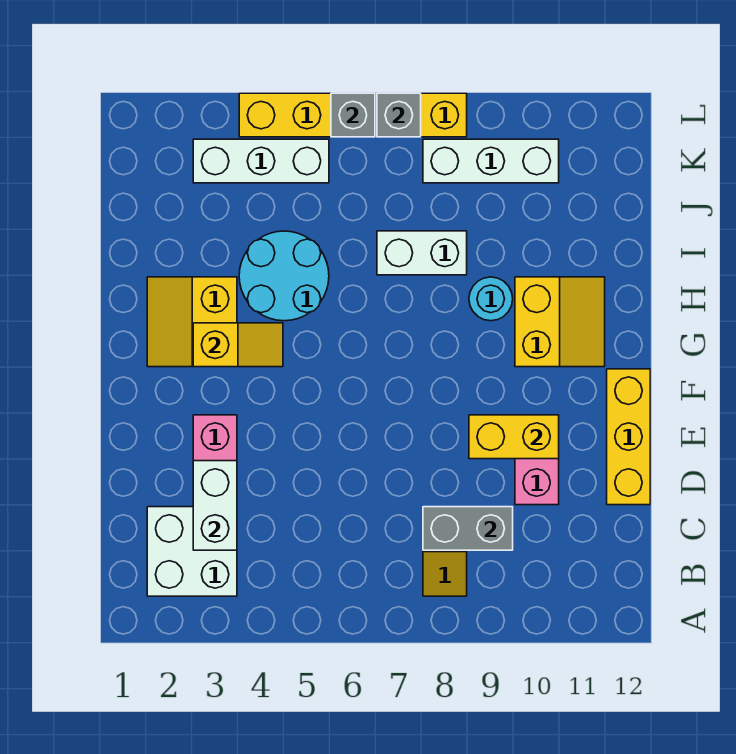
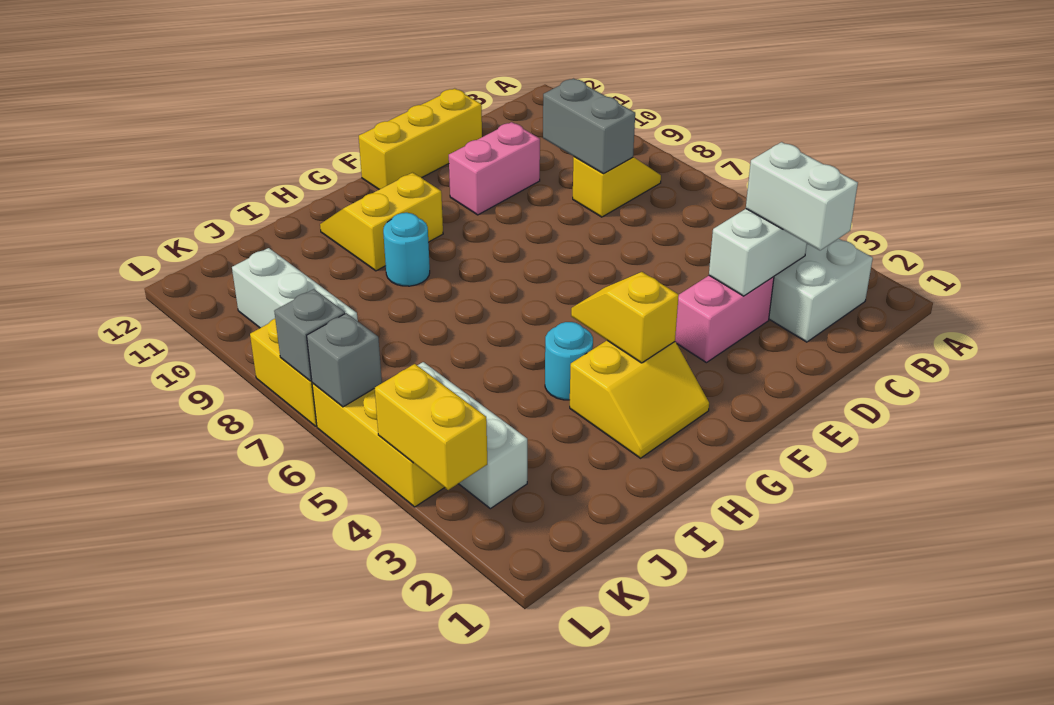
yellow brick E9:E10 level 2 -> yellow brick L3:L4 level 2
cyan round brick H4:I5 level 1 -> cyan round brick H4 level 1
white brick I7:I8 level 1 -> white brick C2:C3 level 3

